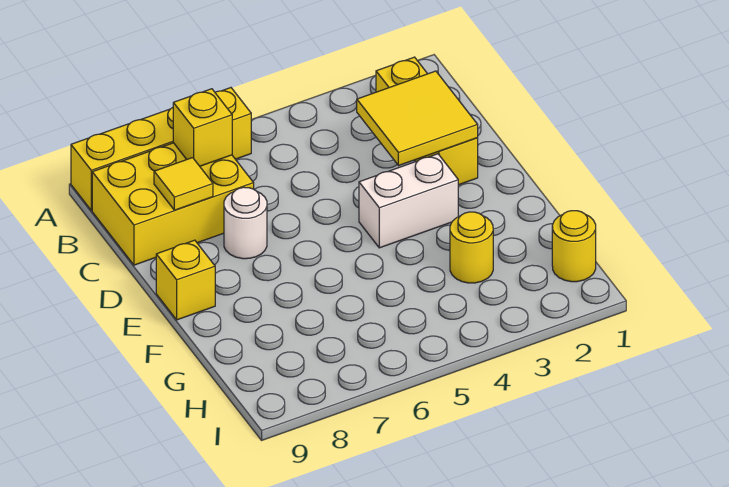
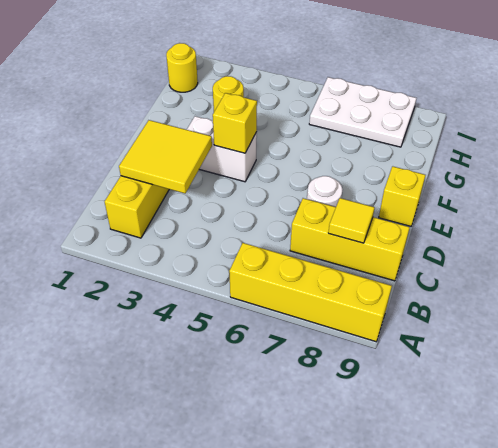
yellow brick B7:C9 level 1 -> yellow brick C7:C9 level 1
yellow brick B7 level 2 -> yellow brick E4 level 2
none -> white plate H6:I8 level 1

